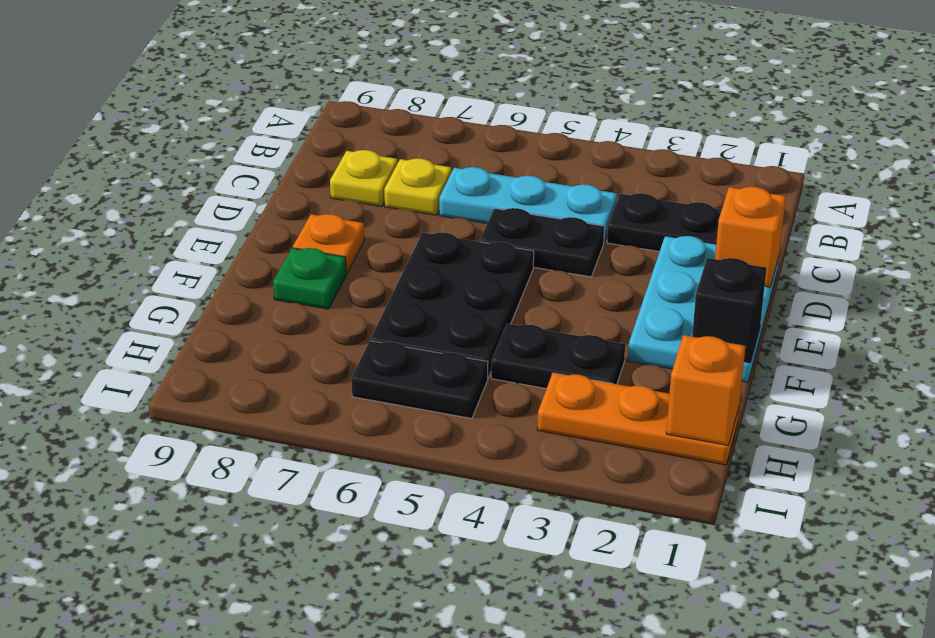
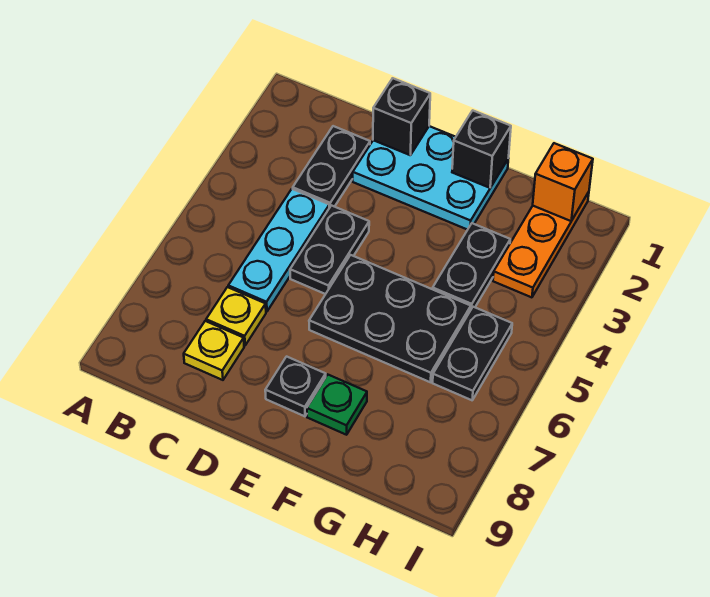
orange brick D1 level 2 -> black brick D1 level 2
orange plate E8 level 1 -> black plate E8 level 1

